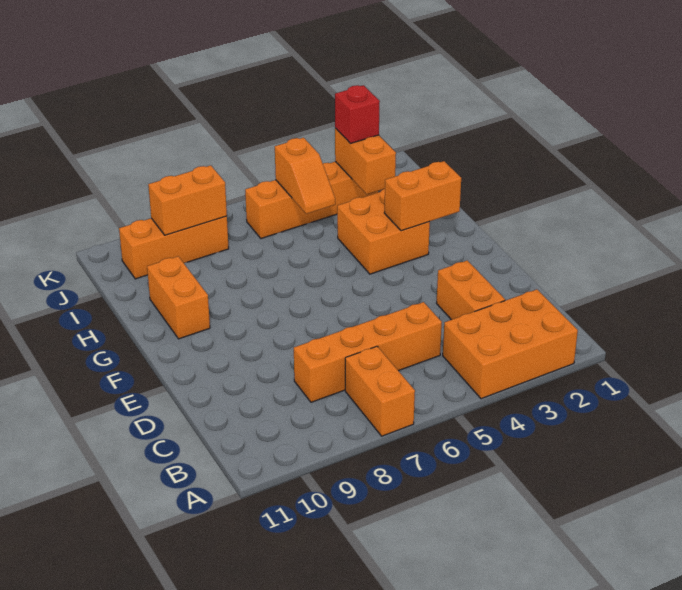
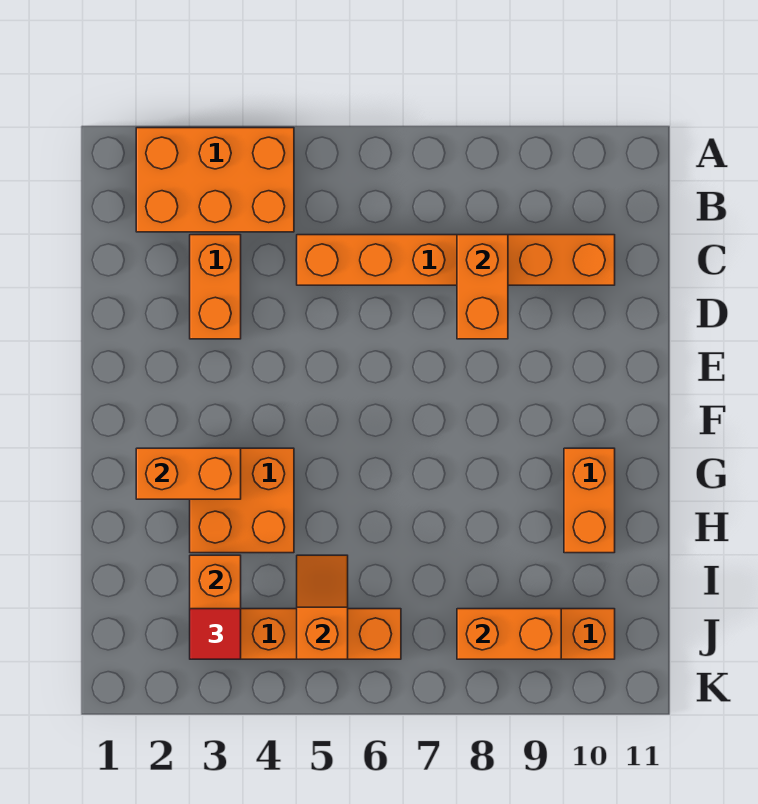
orange brick A7:B7 level 1 -> orange brick C8:D8 level 2
orange brick C5:C8 level 1 -> orange brick C5:C10 level 1
red brick J3 level 3 -> red tile J3 level 3

